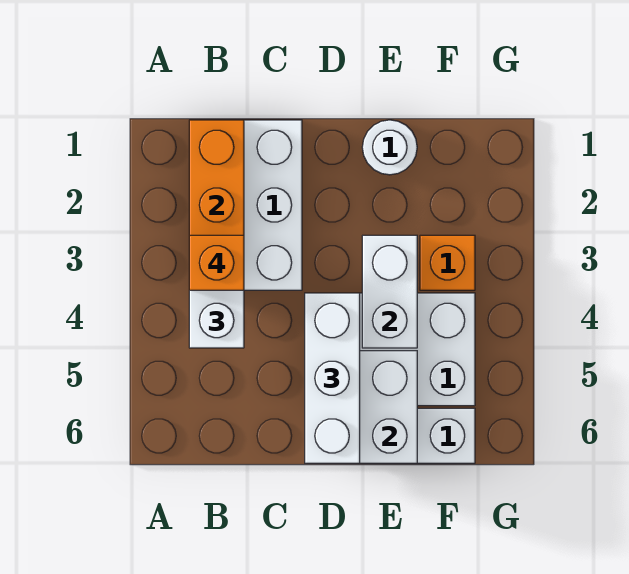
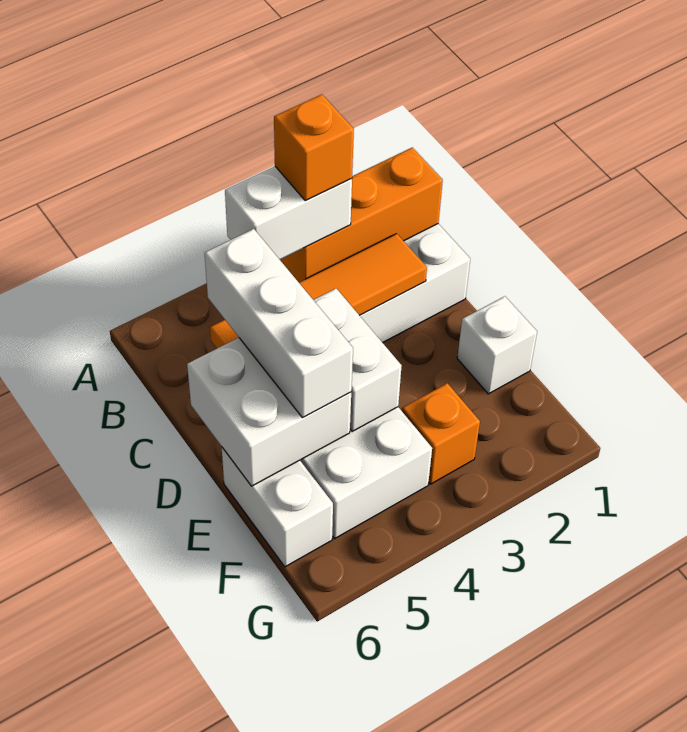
none -> orange tile C2:C5 level 2
white brick D4:D6 level 3 -> white brick C5:E5 level 3
white round brick E1 level 1 -> white brick E1 level 1
white brick E3:E4 level 2 -> white brick D4:E4 level 2

